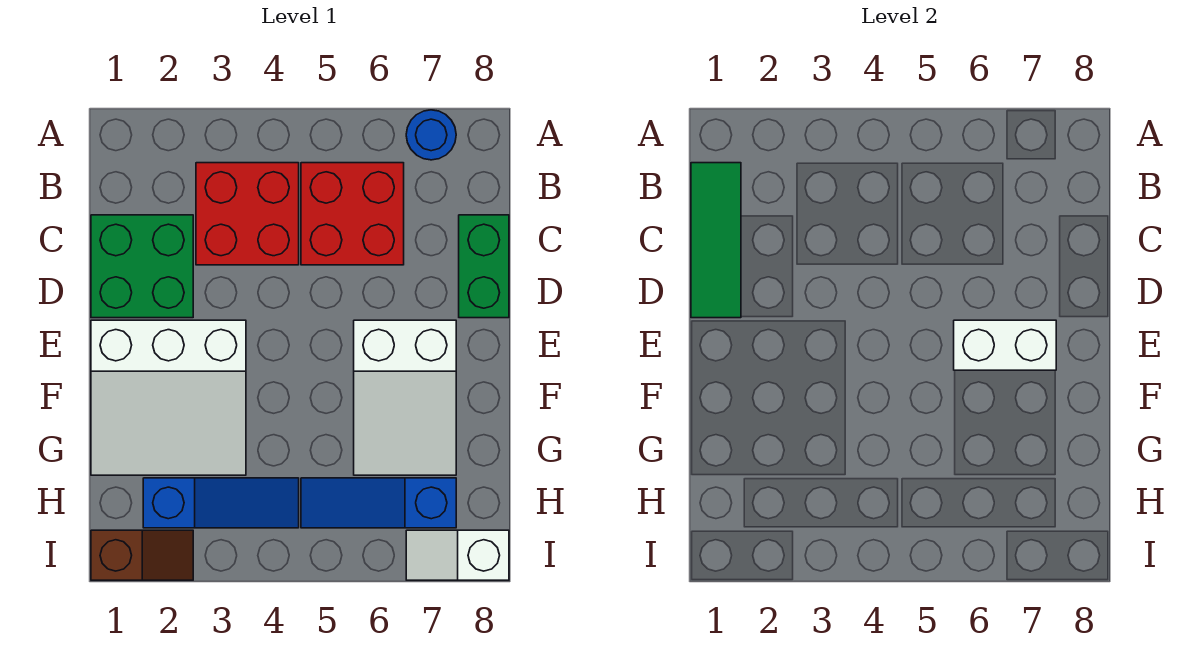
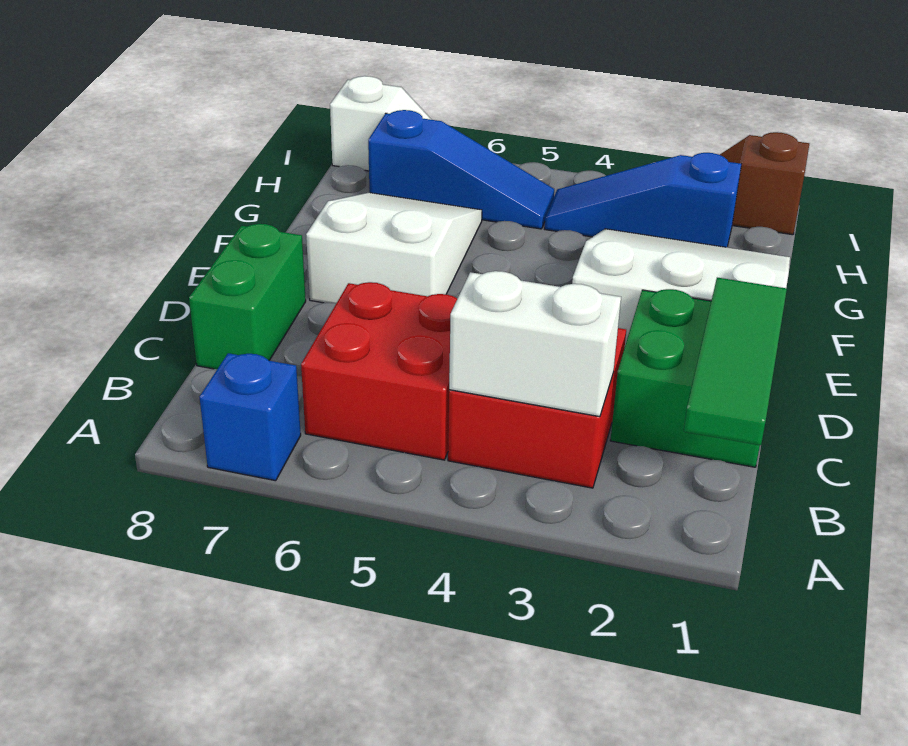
blue round brick A7 level 1 -> blue brick A7 level 1
white brick E6:E7 level 2 -> white brick B3:B4 level 2

